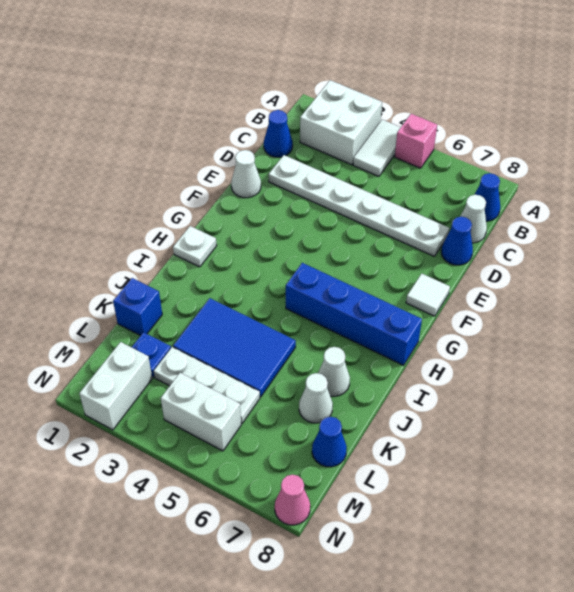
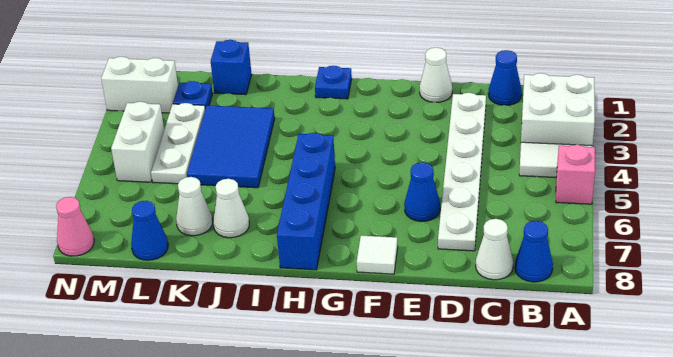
blue cone D8 level 1 -> blue cone E6 level 1
white plate H1 level 1 -> blue plate H1 level 1

